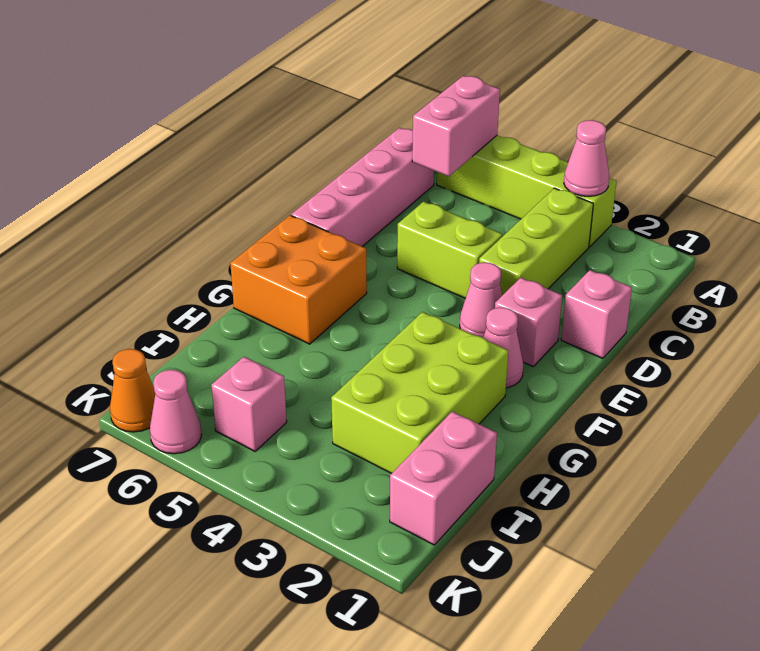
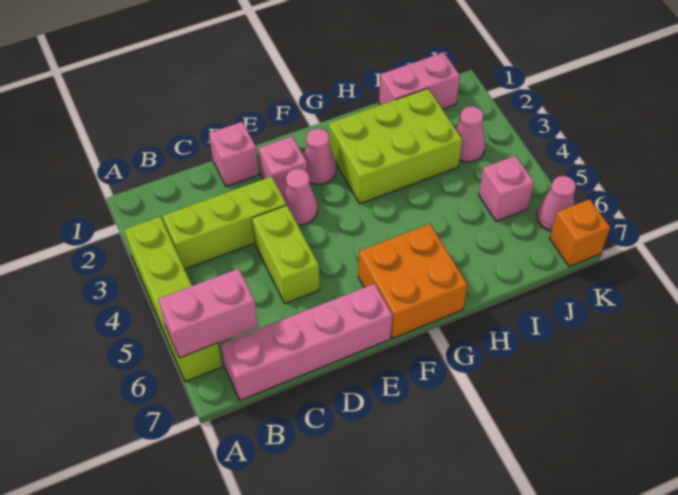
pink cone A3 level 2 -> pink cone J3 level 1
orange cone K7 level 1 -> orange brick K7 level 1

